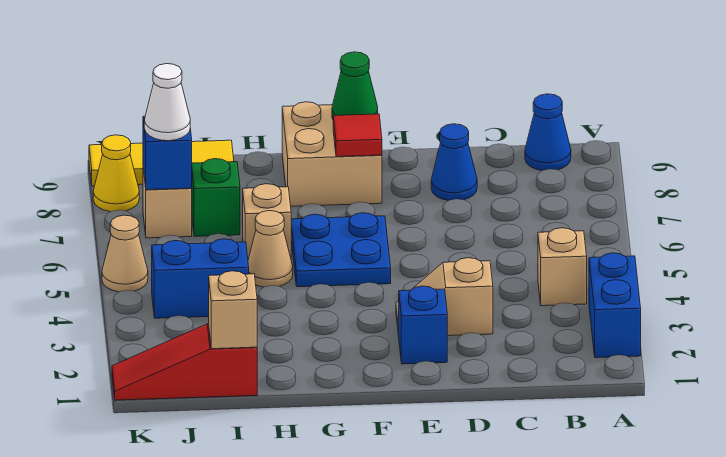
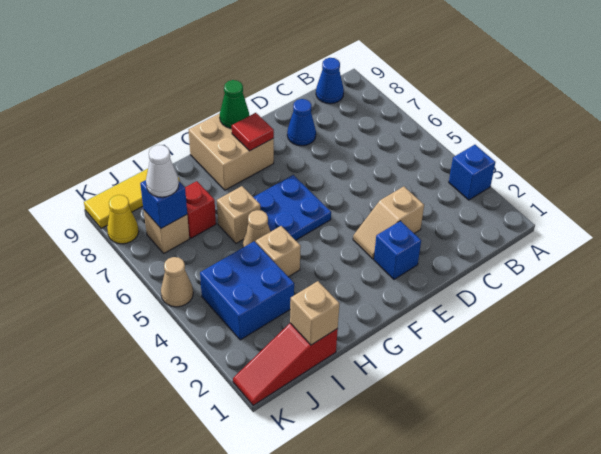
blue brick A2:A3 level 1 -> blue brick A3 level 1
tan brick B4 level 1 -> tan brick H4 level 1
blue brick I4:J4 level 1 -> blue brick I3:J4 level 1
green brick I7 level 1 -> red brick I7 level 1

